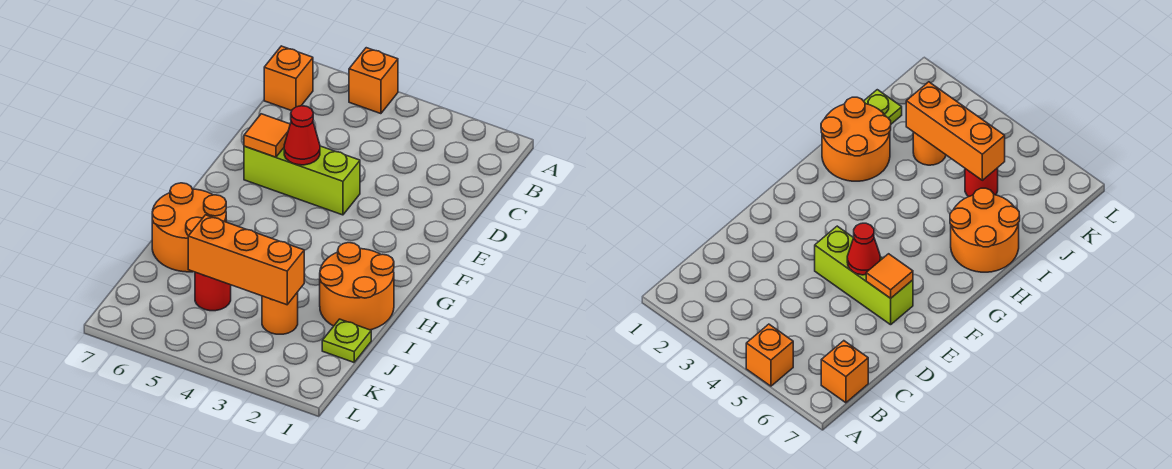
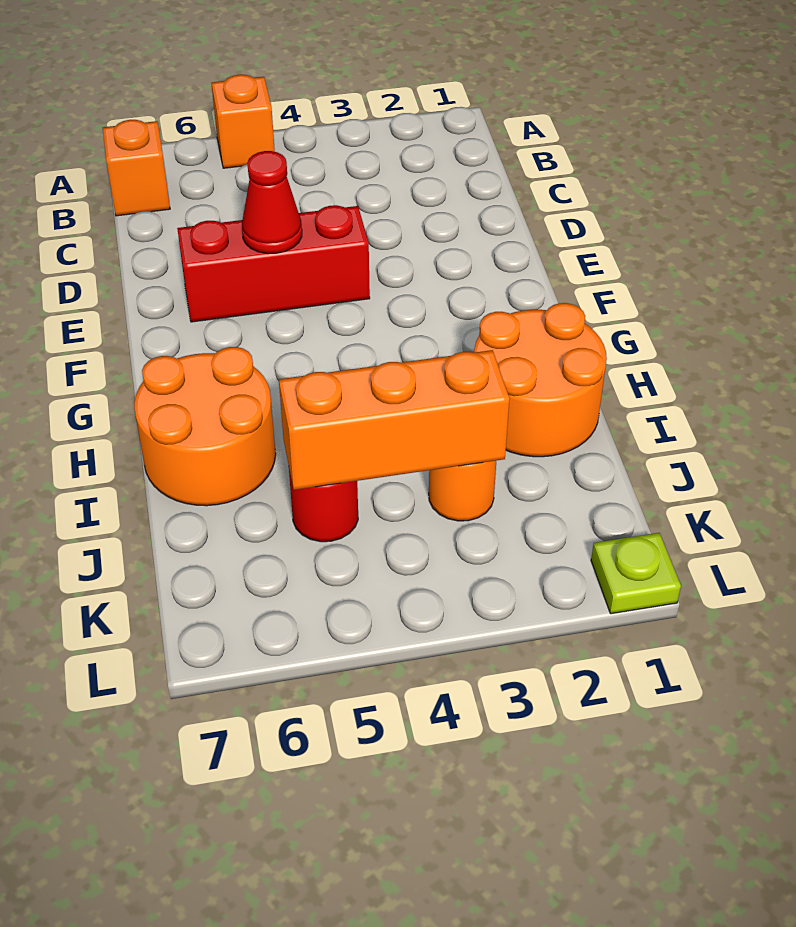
lime brick E4:E6 level 1 -> red brick E4:E6 level 1
orange tile E6 level 2 -> none
lime plate J1 level 1 -> lime plate L1 level 1

